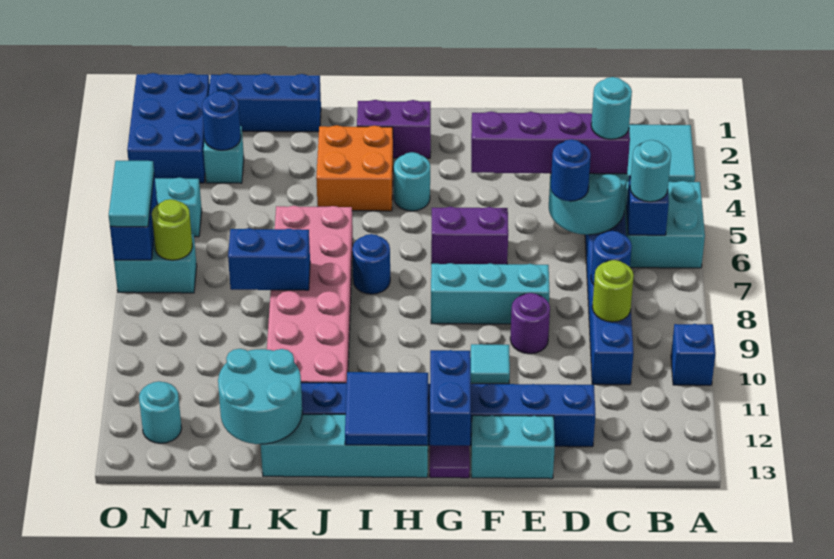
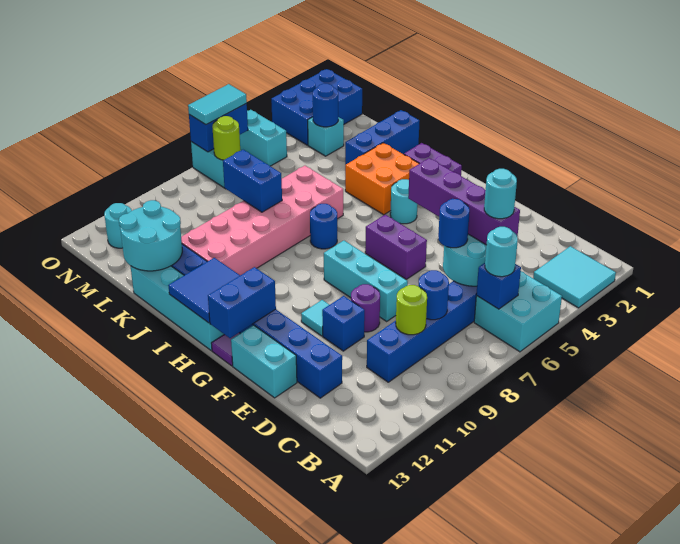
blue brick A10 level 1 -> blue brick E10 level 1
blue brick K1:M1 level 1 -> blue brick K1:K3 level 1

